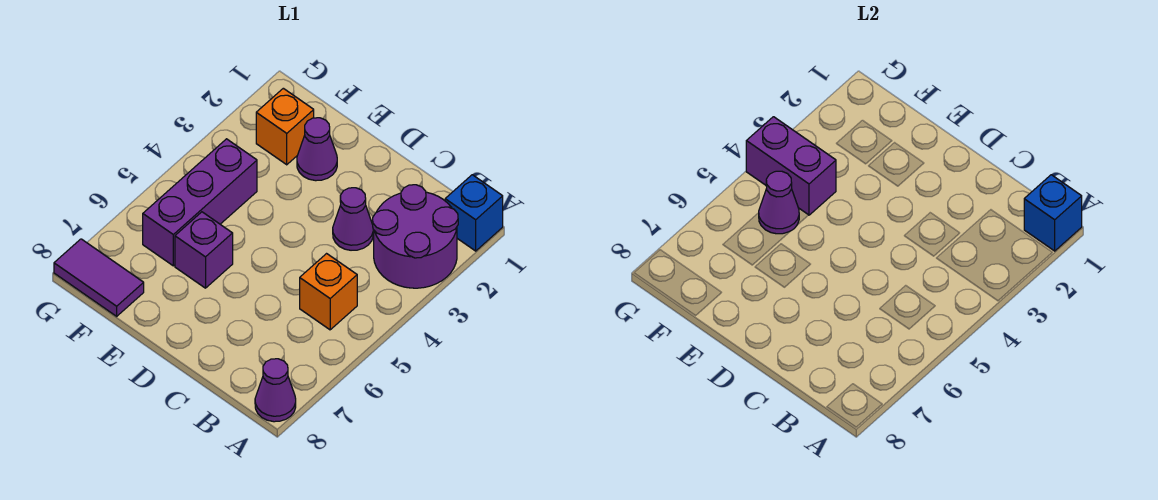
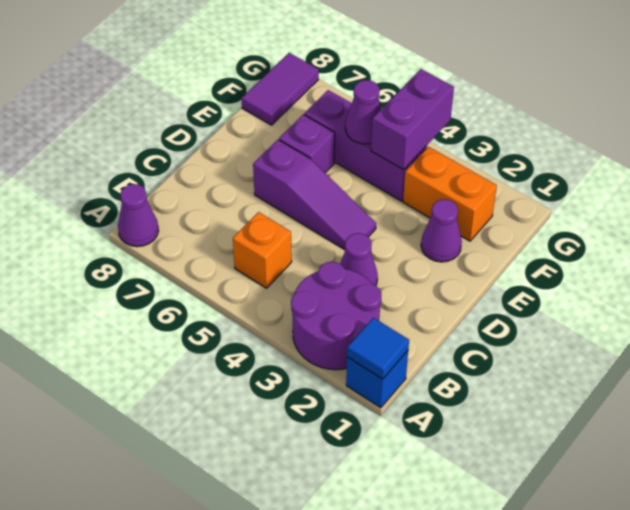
blue brick A1 level 2 -> blue tile A1 level 2
none -> purple slope D4:D6 level 1 top 6
orange brick F2 level 1 -> orange brick F2:F3 level 1

